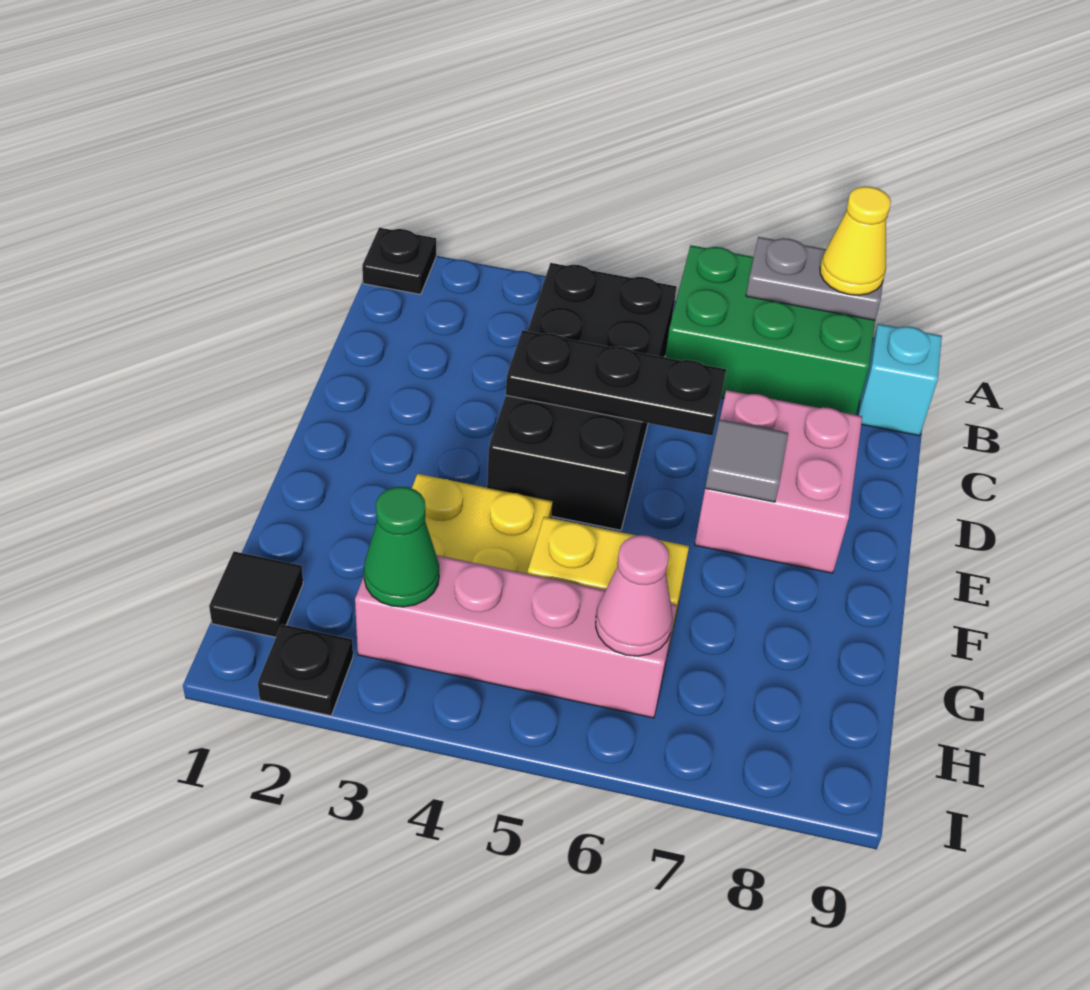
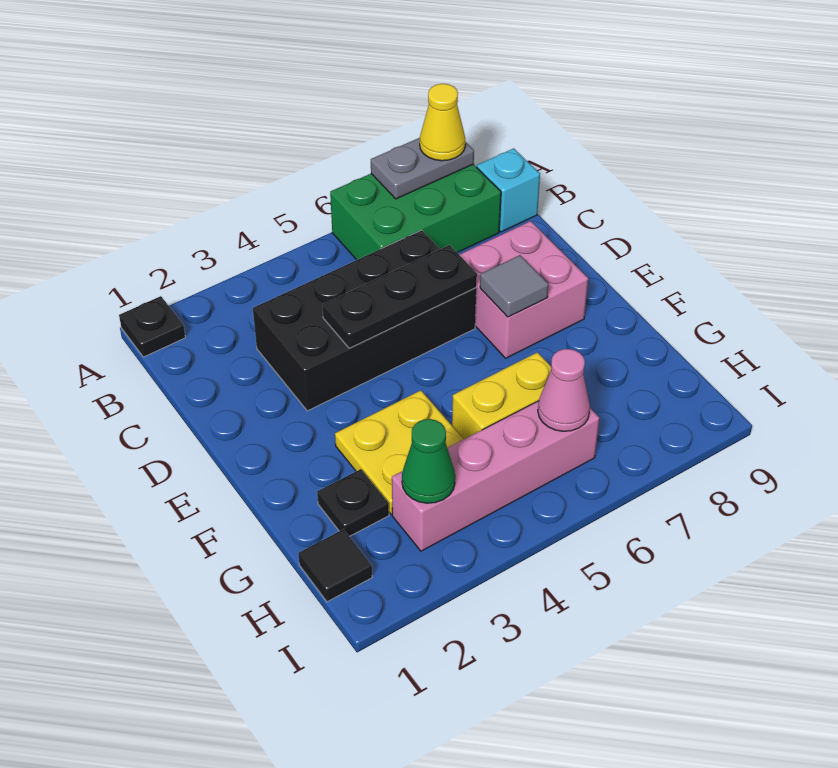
black brick B4:E5 level 1 -> black brick C3:D6 level 1
black plate I2 level 1 -> black plate G2 level 1

